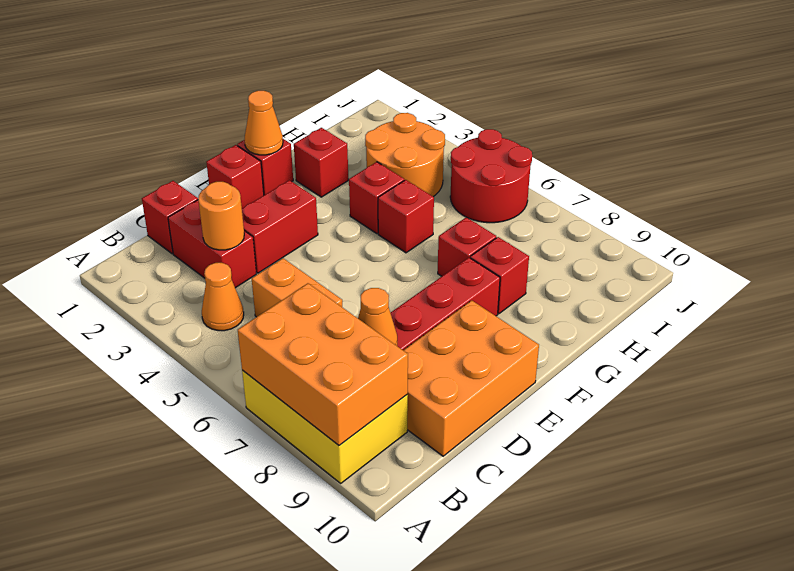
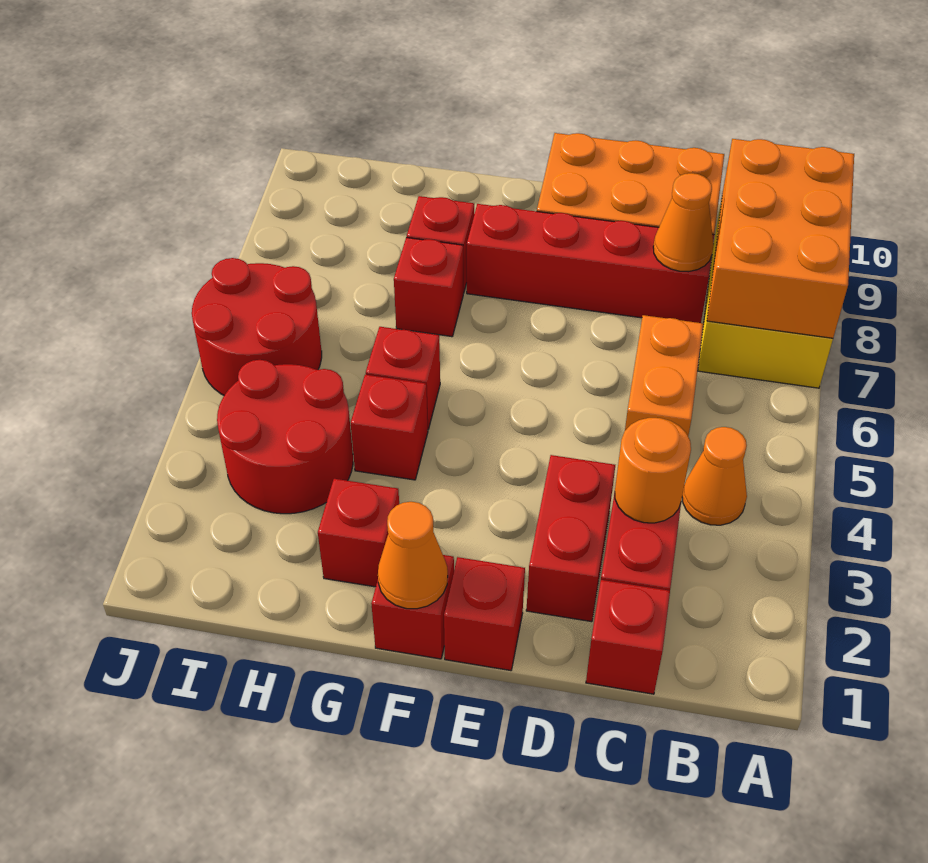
red brick D3:E3 level 1 -> red brick D2:D3 level 1
orange round brick H3:I4 level 1 -> red round brick H3:I4 level 1

